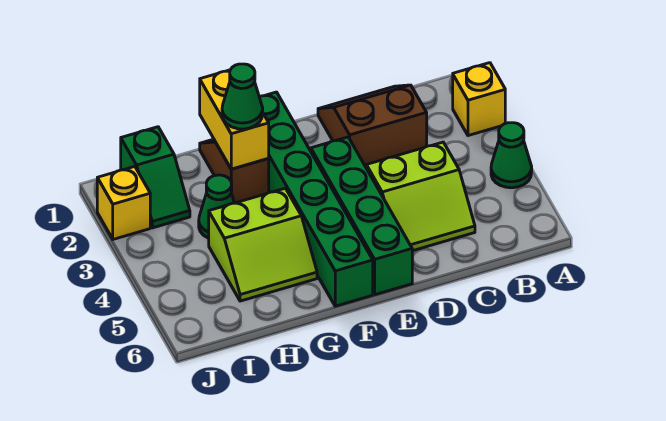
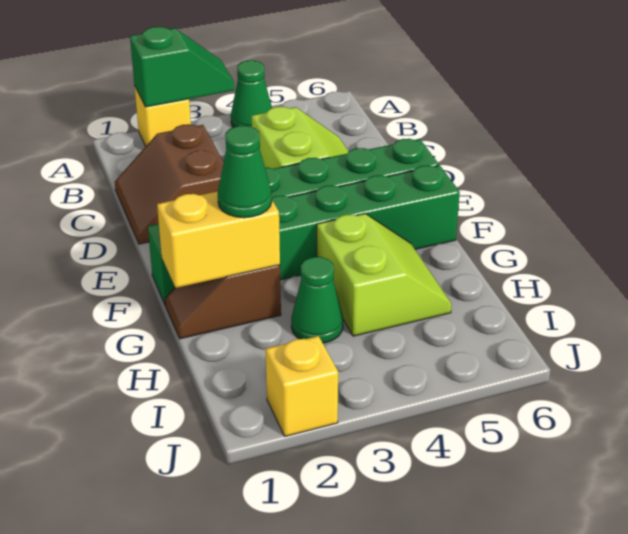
green slope I1:I2 level 1 top 1 -> green slope A2:A3 level 2 top 2

